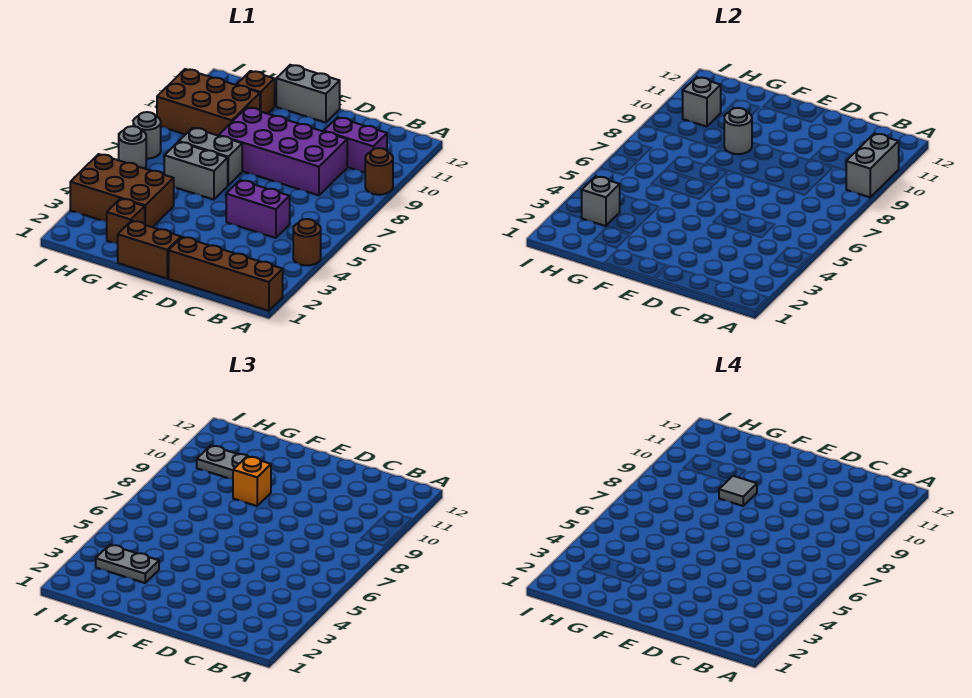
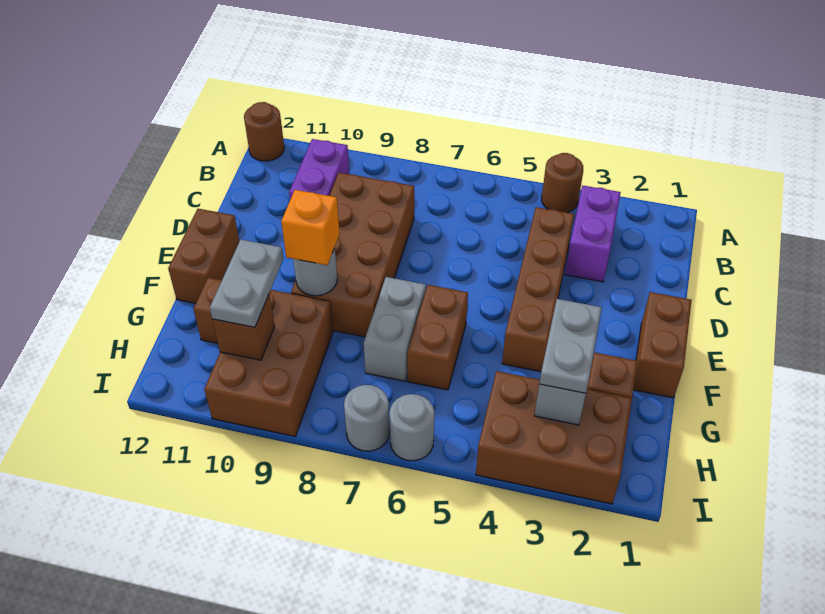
brown brick A1:D1 level 1 -> brown brick C4:F4 level 1
brown round brick A9 level 1 -> brown round brick A12 level 1
grey brick A9:A10 level 2 -> none
purple brick C5:D5 level 1 -> purple brick B3:C3 level 1
purple brick C8:F9 level 1 -> brown brick C8:F9 level 1
grey brick E12:F12 level 1 -> brown brick E12:F12 level 1
grey brick F6:G6 level 1 -> brown brick F6:G6 level 1
grey tile F9 level 4 -> none
brown brick G3:I4 level 1 -> brown brick H2:I4 level 1
grey brick H10 level 2 -> brown brick H10 level 2

